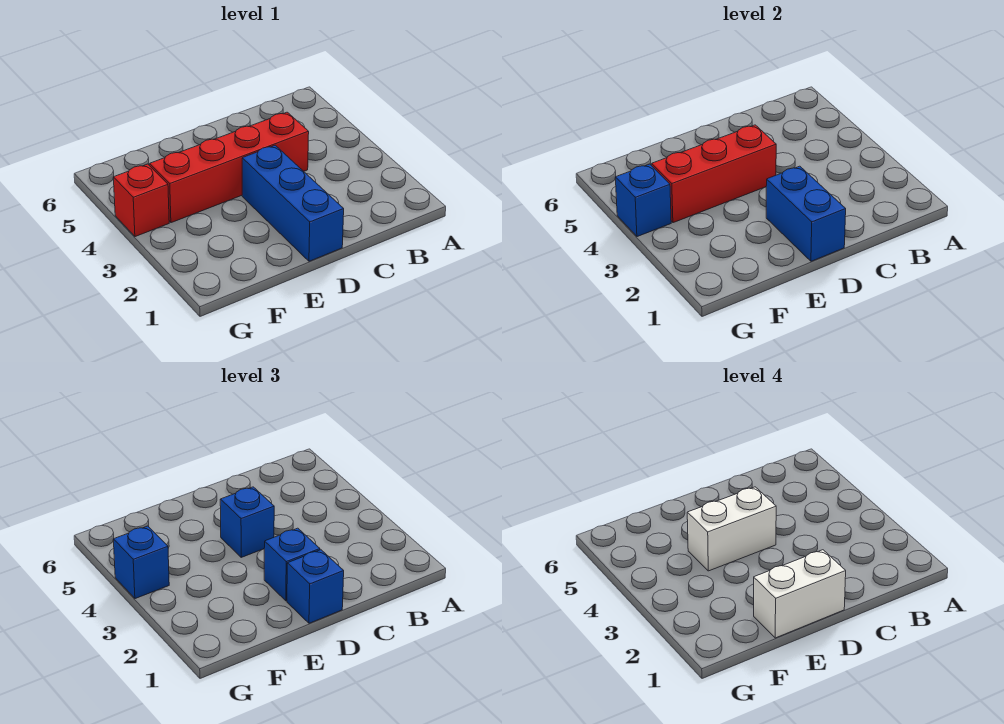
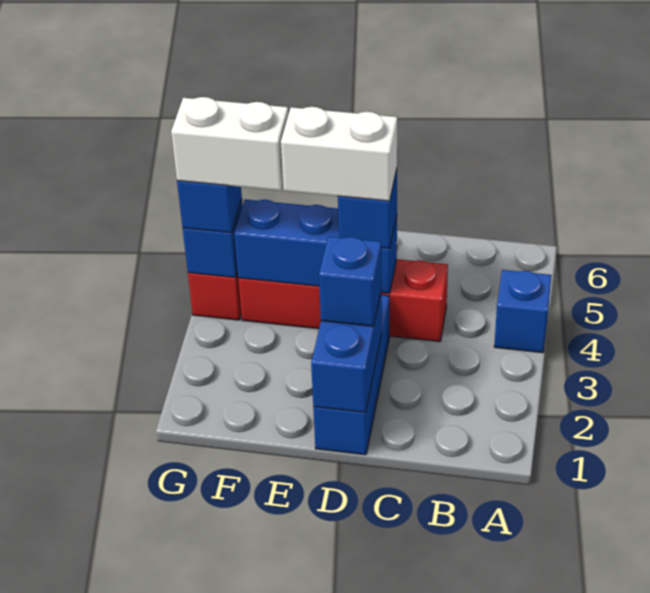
blue brick D1 level 3 -> blue brick A4 level 1
white brick D1:E1 level 4 -> white brick F4:G4 level 4
red brick D4:F4 level 2 -> blue brick D4:F4 level 2

